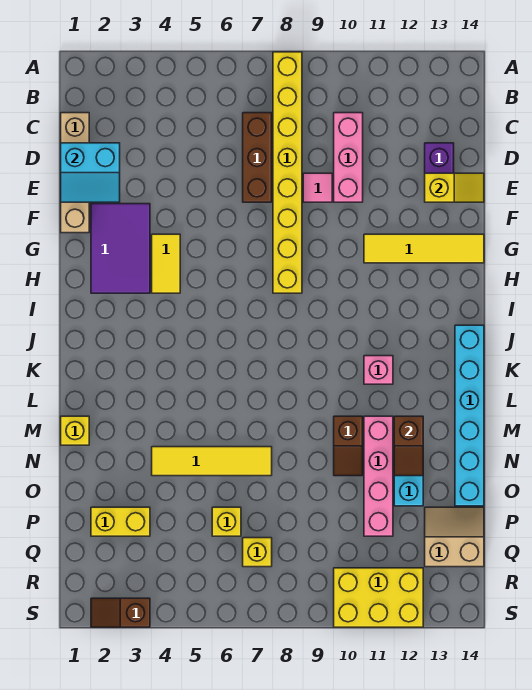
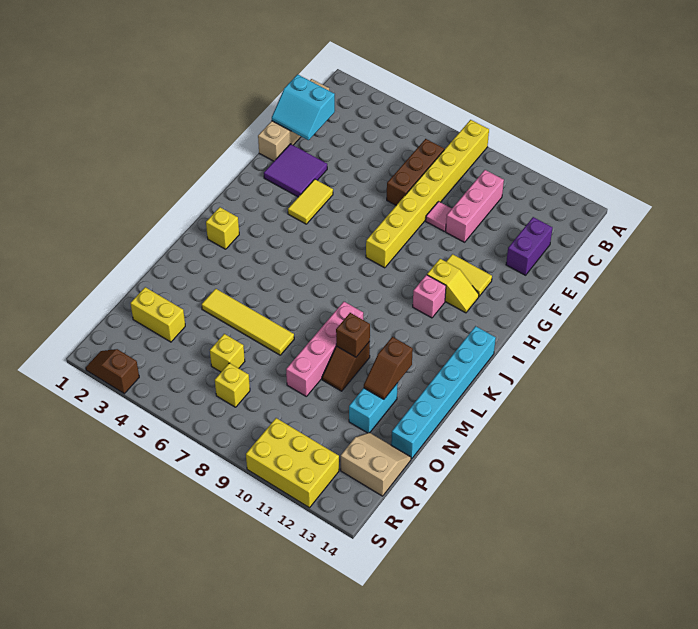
yellow slope E13:E14 level 2 top 13 -> yellow slope H11:H12 level 1 top 11
purple tile F2:H3 level 1 -> purple tile F2:G3 level 1
yellow tile G11:G14 level 1 -> yellow tile G11:G12 level 1
pink brick K11 level 1 -> pink brick I11 level 1
yellow brick M1 level 1 -> yellow brick K2 level 1
none -> brown brick M10 level 2
pink brick M11:P11 level 1 -> pink brick L9:O9 level 1

